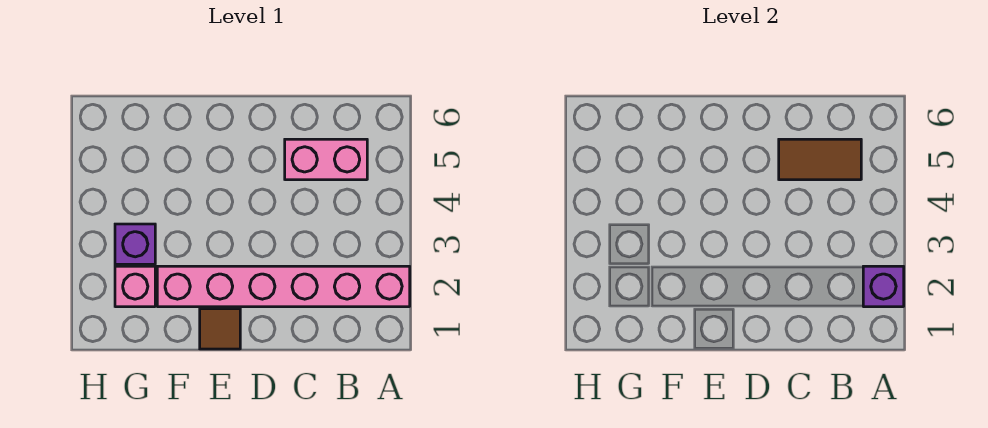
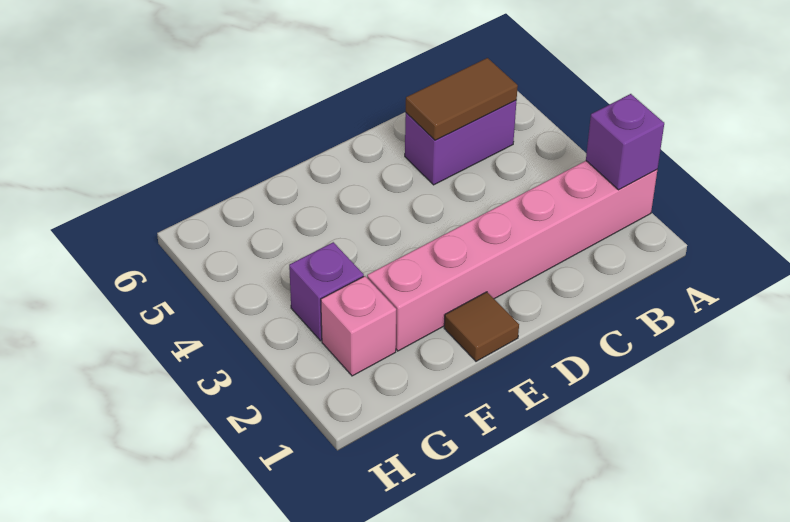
pink brick B5:C5 level 1 -> purple brick B5:C5 level 1

